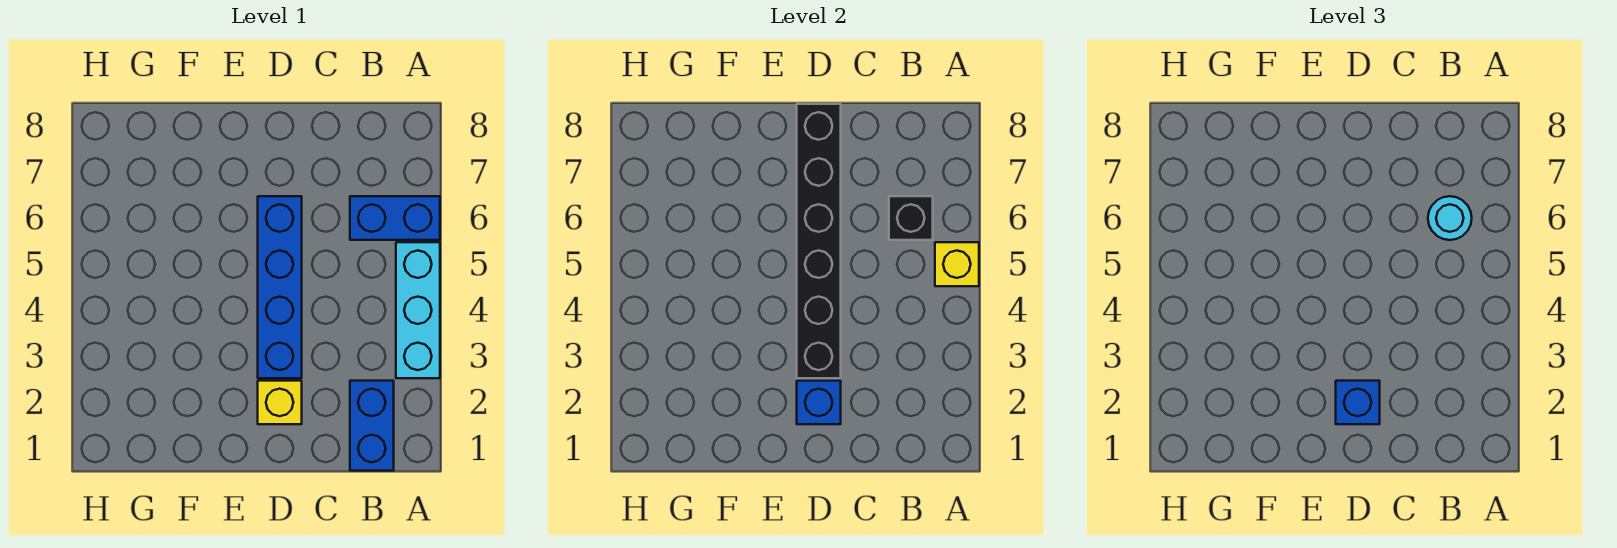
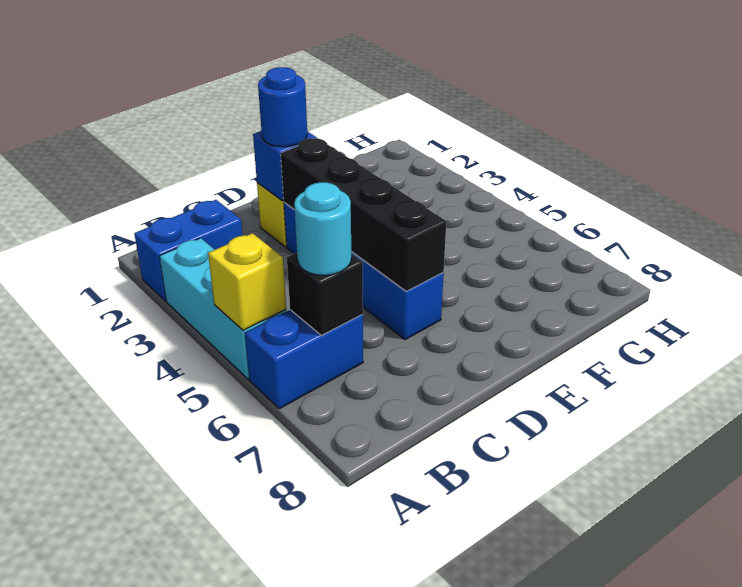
blue brick B1:B2 level 1 -> blue brick A2:B2 level 1
blue brick D2 level 3 -> blue round brick D2 level 3
black brick D3:D8 level 2 -> black brick D3:D6 level 2

